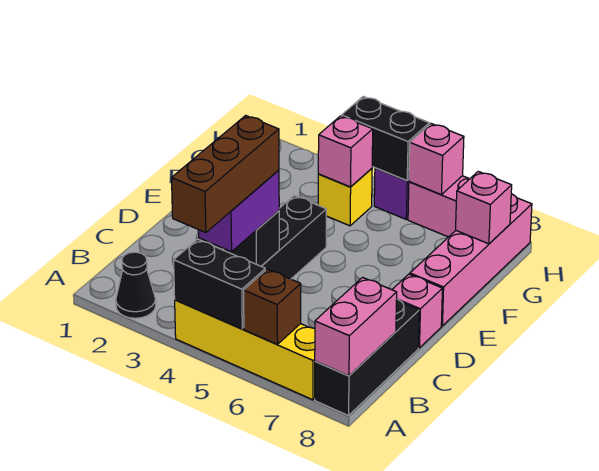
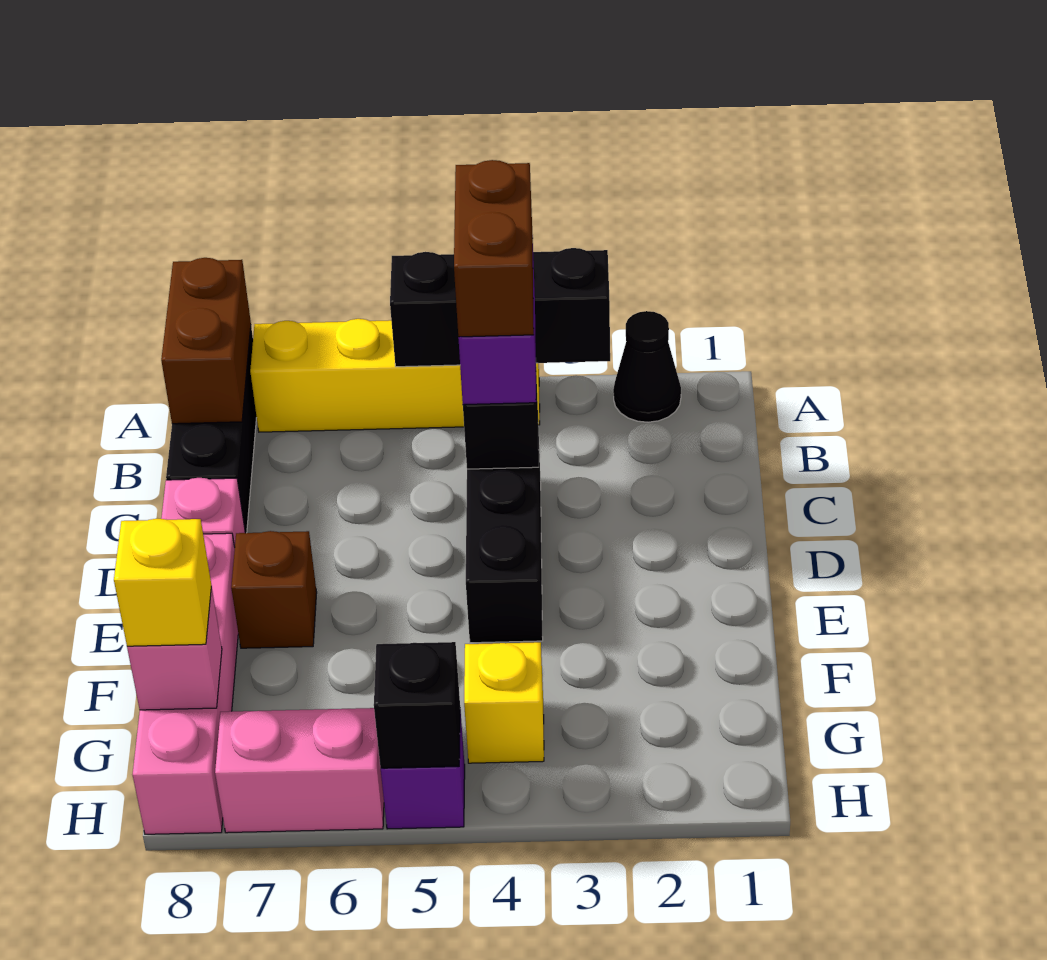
black brick A4:A5 level 2 -> black brick A3:A5 level 2
brown brick A4:C4 level 4 -> brown brick B4:C4 level 4
brown brick A6 level 2 -> brown brick E7 level 1
pink brick A8:B8 level 2 -> brown brick A8:B8 level 2
pink brick G4 level 2 -> none
none -> yellow brick G8 level 3
black brick H4:H5 level 2 -> black brick H5 level 2
pink brick H6 level 2 -> none

